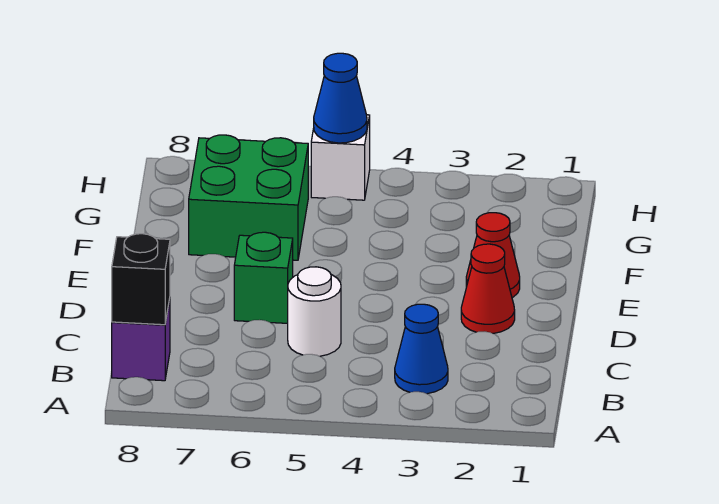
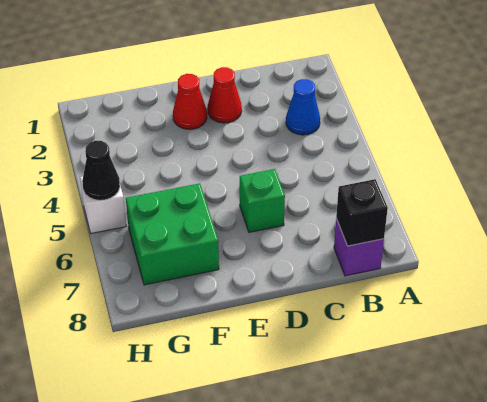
white round brick C5 level 1 -> none
blue cone H5 level 2 -> black cone H5 level 2

